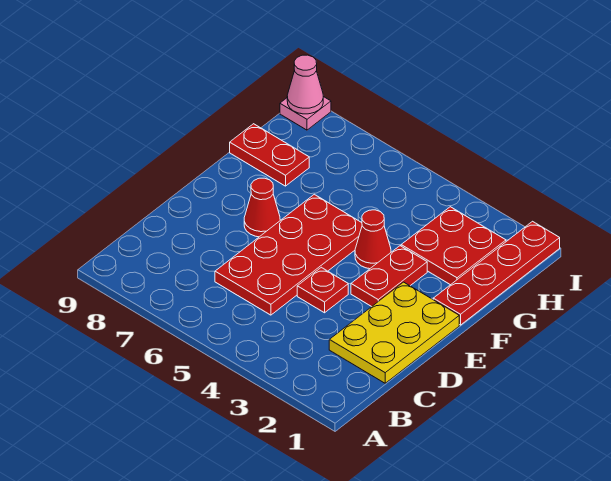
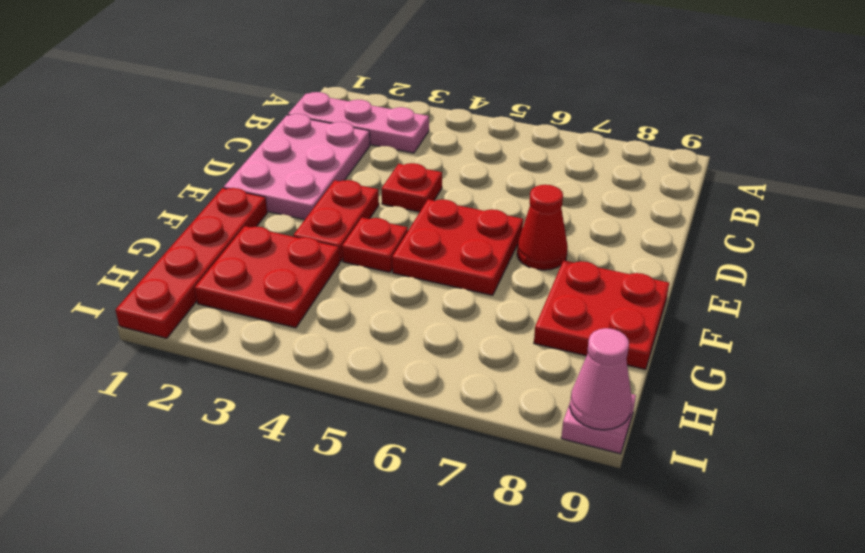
none -> pink plate B1:B3 level 1
yellow plate C1:E2 level 1 -> pink plate C1:E2 level 1
red plate C5:F6 level 1 -> red plate E5:F6 level 1
red cone F4 level 1 -> red plate F4 level 1
red plate G8:G9 level 1 -> red plate F8:G9 level 1

